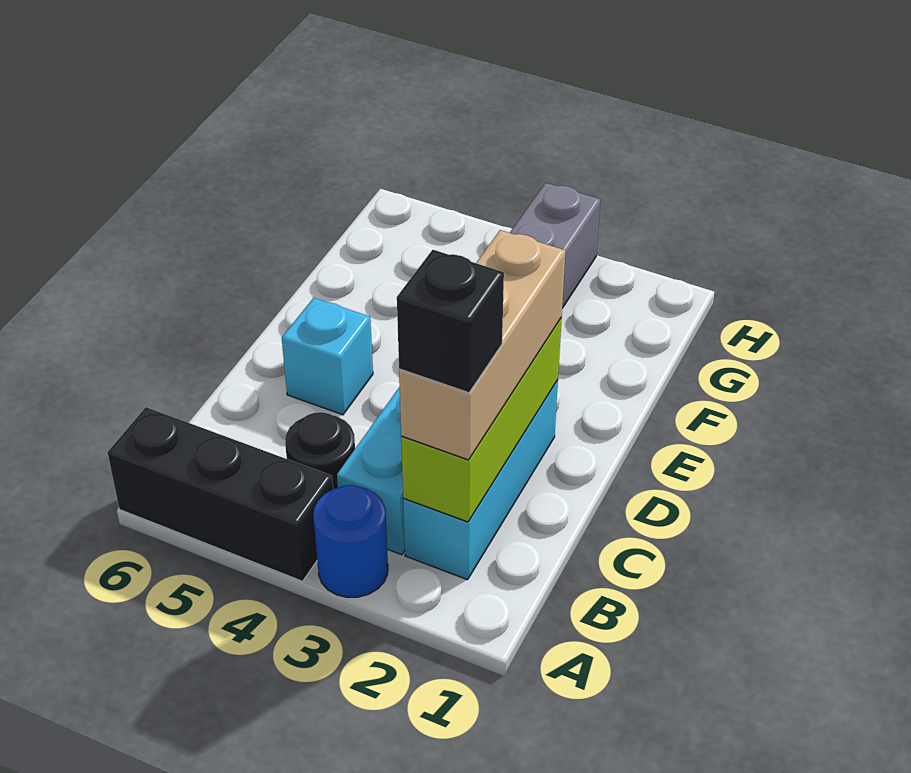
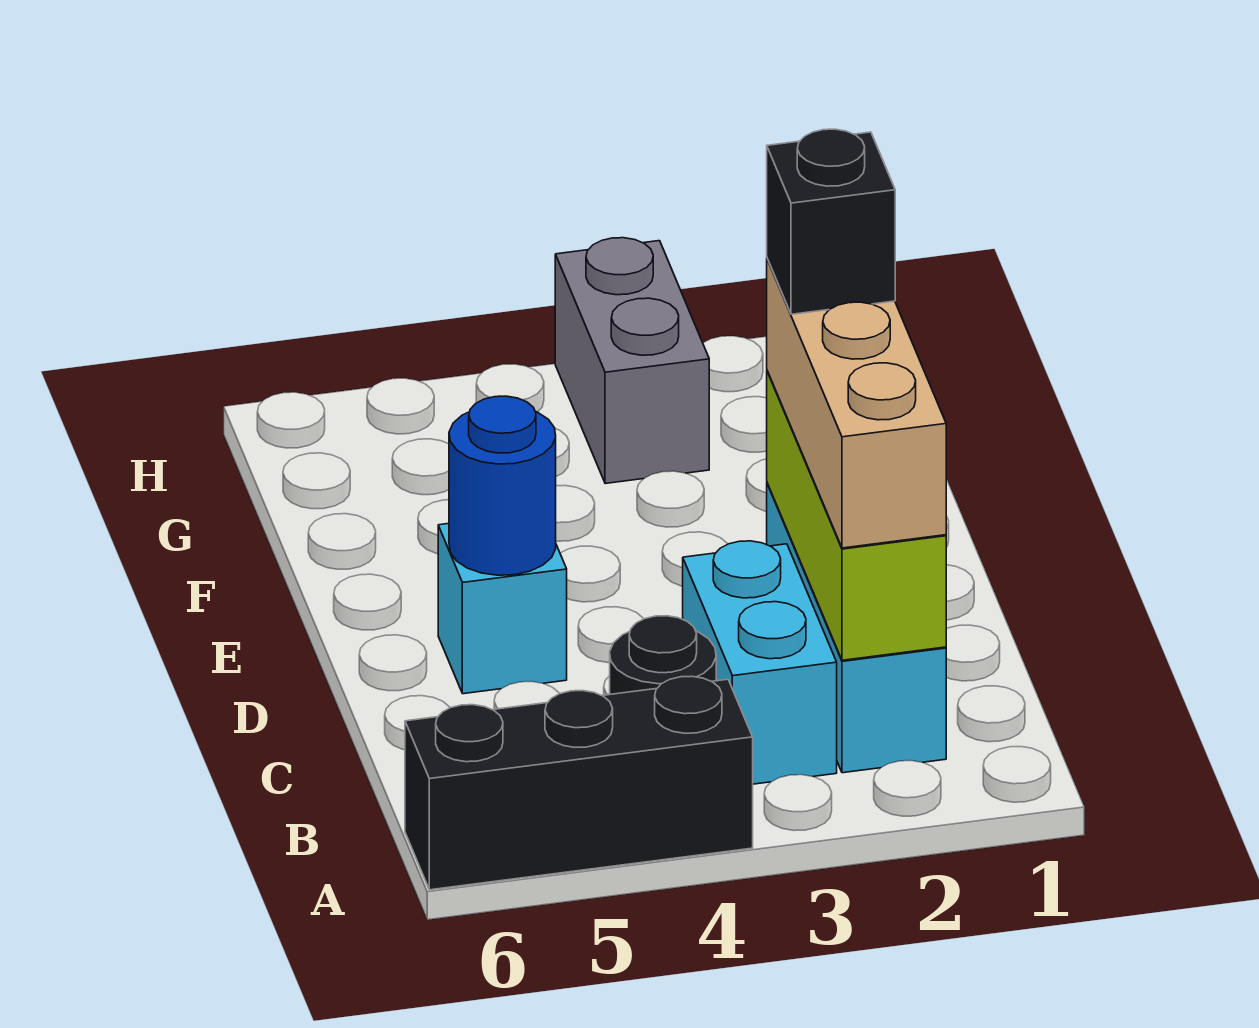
blue round brick A3 level 1 -> blue round brick D5 level 2
black brick B2 level 4 -> black brick D2 level 4

